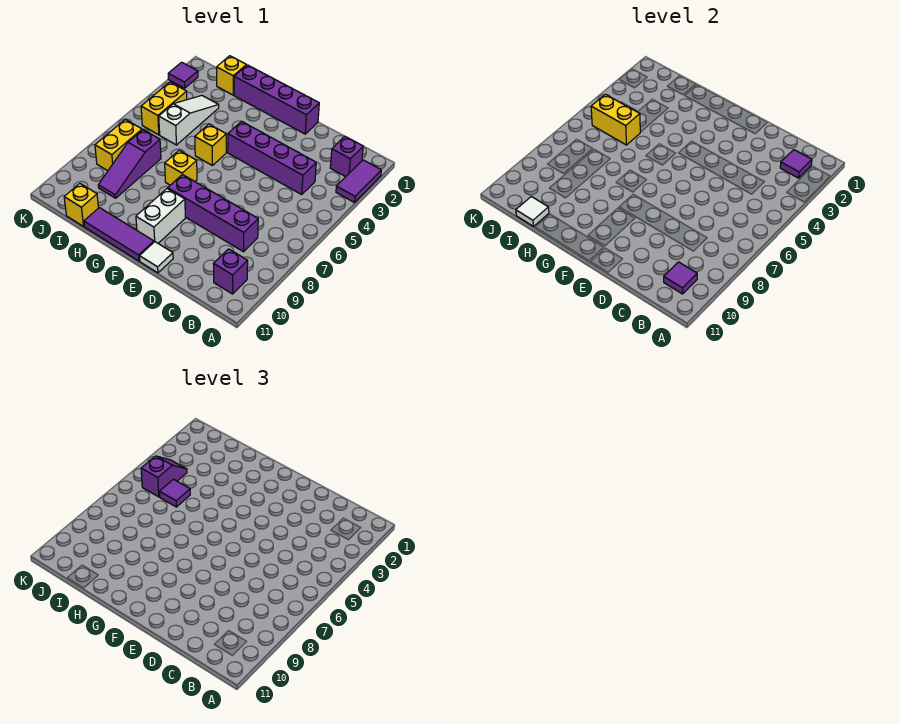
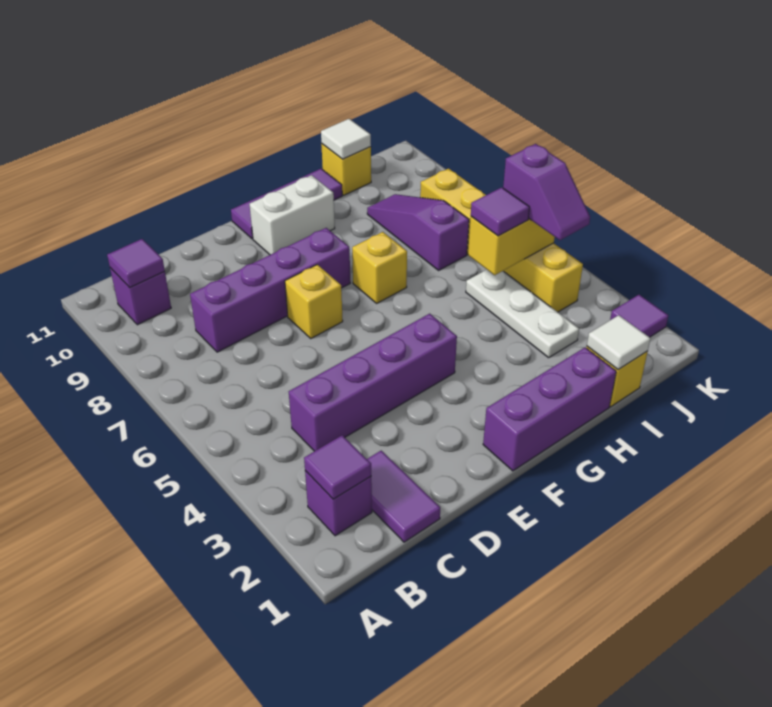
purple tile A2:A3 level 1 -> purple tile C1:C2 level 1
purple brick E1:H1 level 1 -> purple brick F1:H1 level 1
white tile E11 level 1 -> white tile I1 level 2
white brick F9:F10 level 1 -> white brick F10:G10 level 1
yellow brick G5 level 1 -> yellow brick E7 level 1
white slope I3:I5 level 1 top 5 -> white plate I3:I5 level 1

